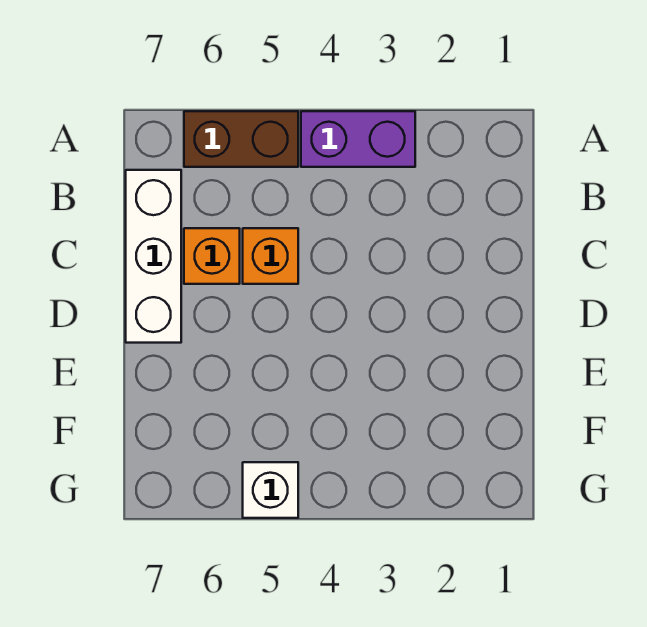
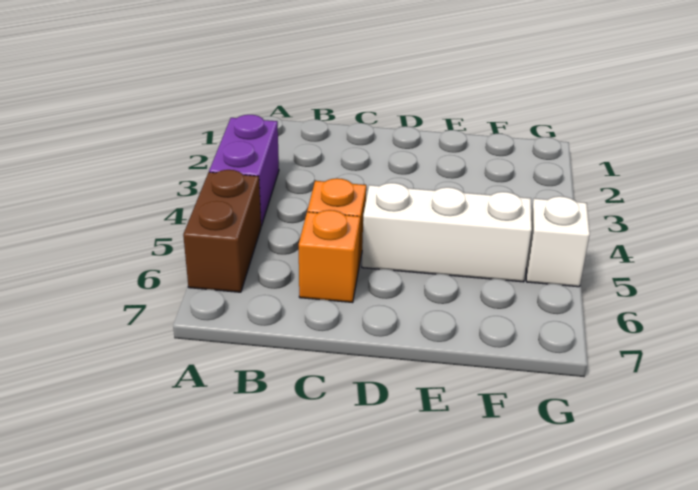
white brick B7:D7 level 1 -> white brick D5:F5 level 1

